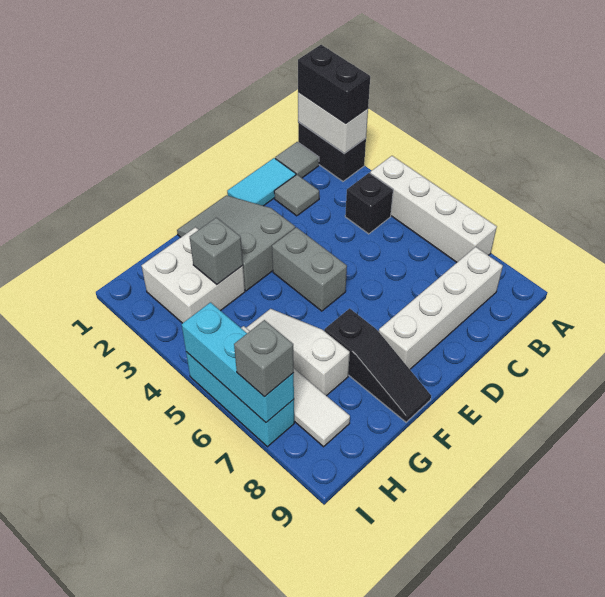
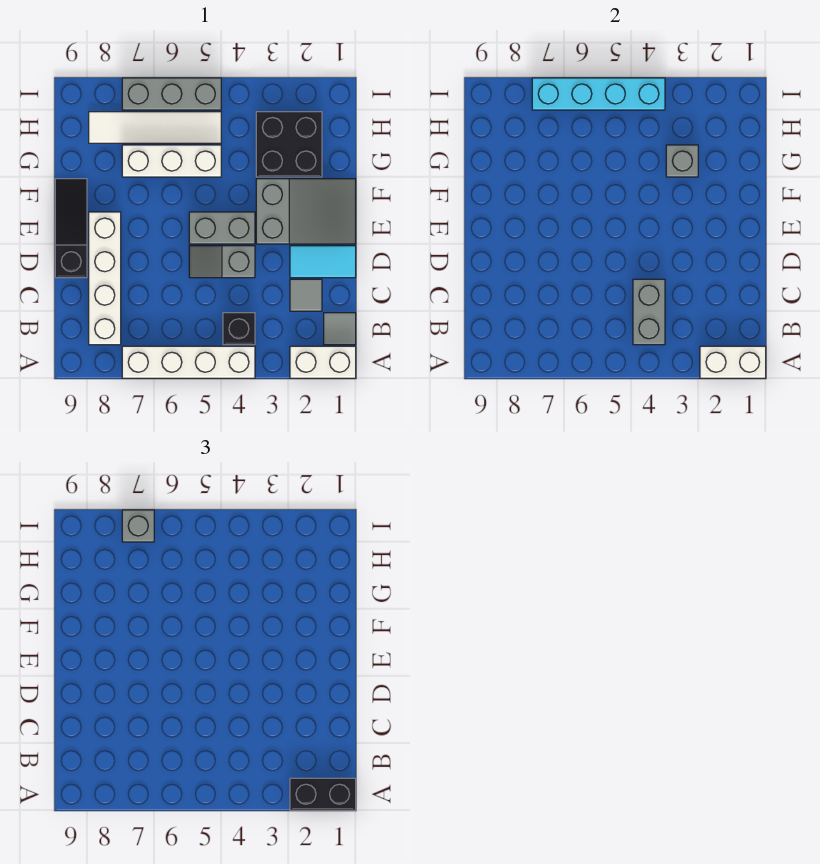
black brick A1:A2 level 1 -> white brick A1:A2 level 1
none -> grey brick B4:C4 level 2
cyan tile C1:D1 level 1 -> cyan tile D1:D2 level 1
none -> grey slope D4:D5 level 1 top 4
black slope F7:F9 level 1 top 7 -> black slope D9:F9 level 1 top D
white brick G2:H3 level 1 -> black brick G2:H3 level 1
white slope G5:G7 level 1 top 7 -> white brick G5:G7 level 1
cyan brick I5:I7 level 1 -> grey brick I5:I7 level 1
cyan brick I5:I7 level 2 -> cyan brick I4:I7 level 2

